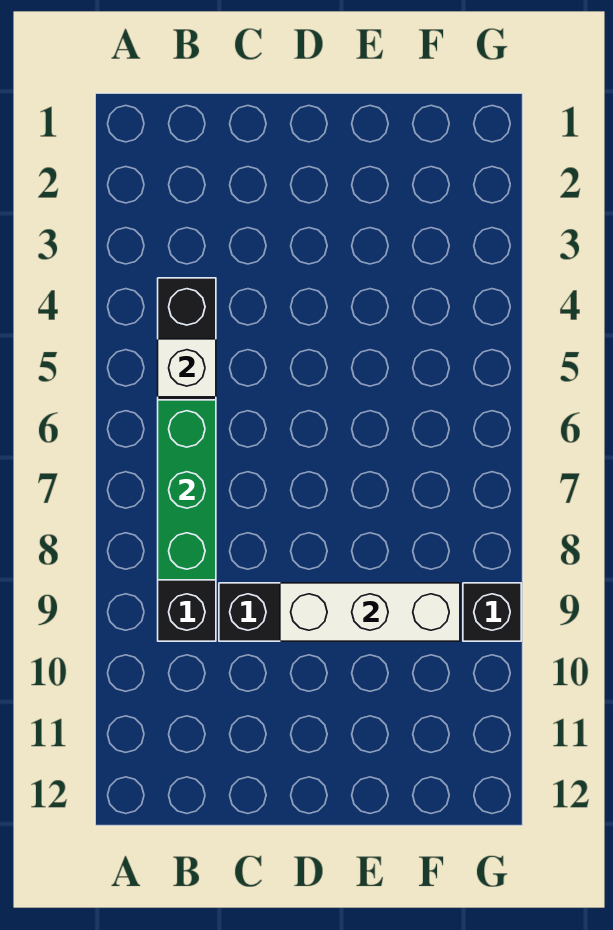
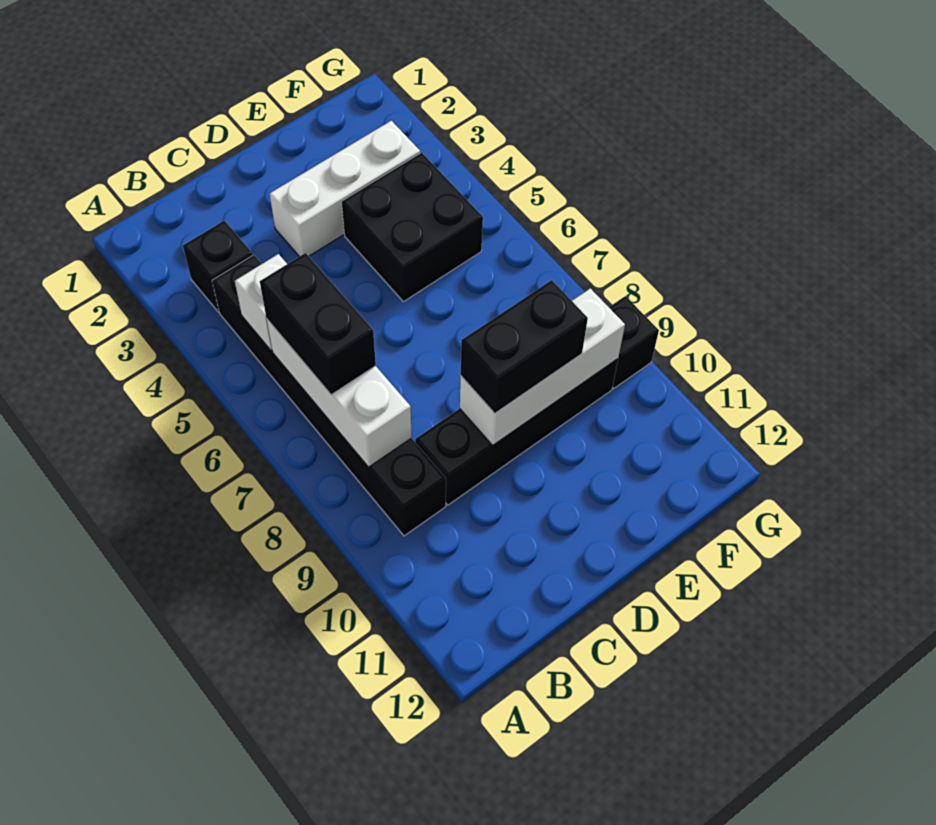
none -> black brick B3 level 1
green brick B6:B8 level 2 -> white brick B6:B8 level 2
none -> black brick B6:B7 level 3
none -> white brick D3:F3 level 1
none -> black brick D9:E9 level 3
none -> black brick E4:F5 level 1

